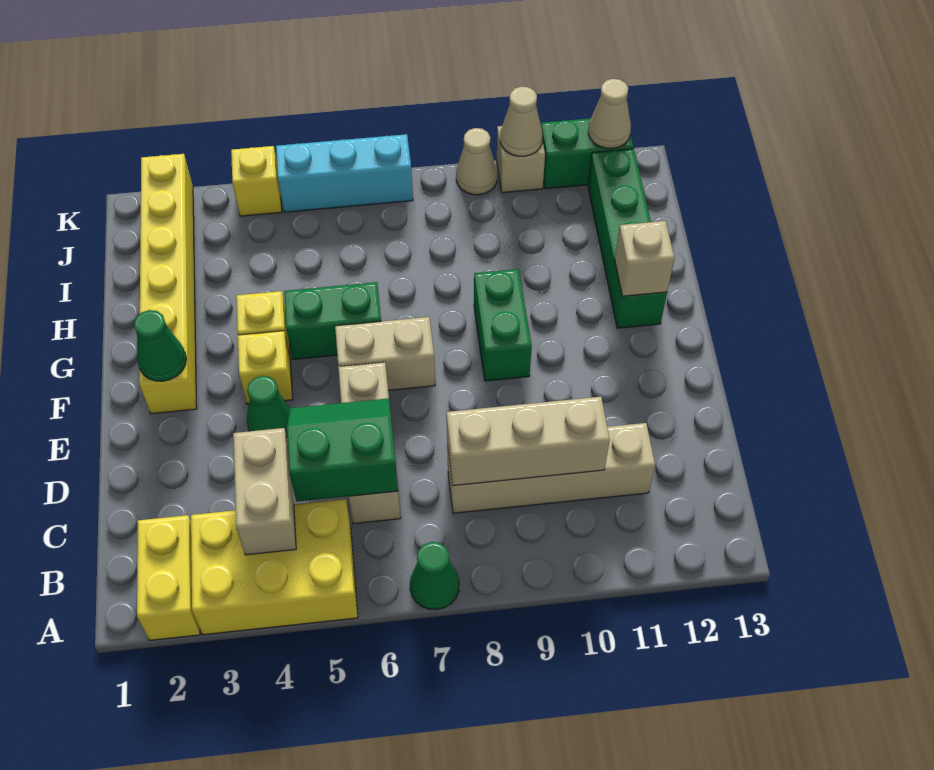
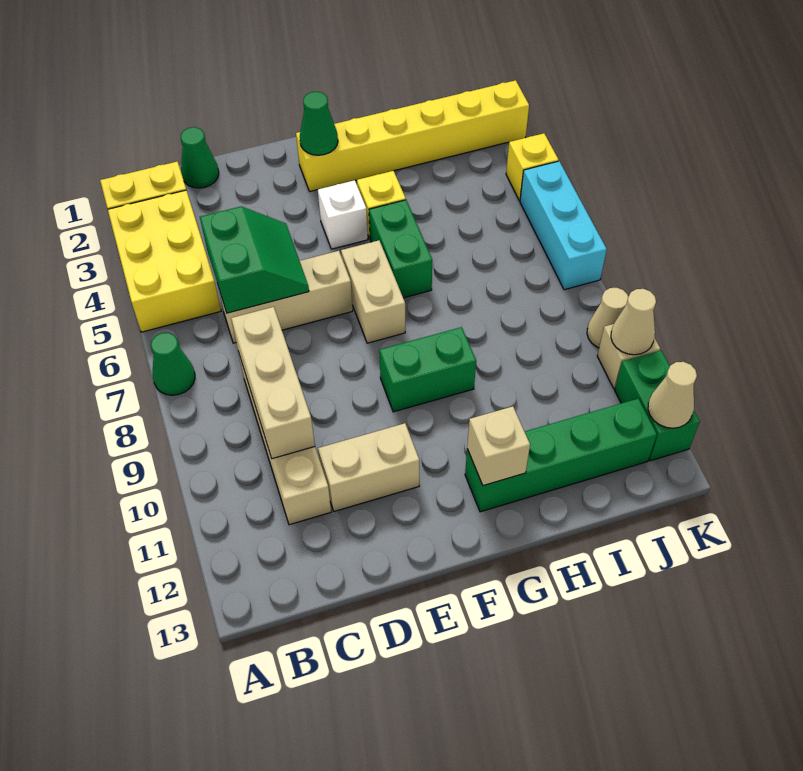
tan brick B4:C4 level 2 -> tan brick D11:E11 level 1
green cone E4 level 1 -> green cone C1 level 1
yellow brick F4 level 1 -> white brick F4 level 1

